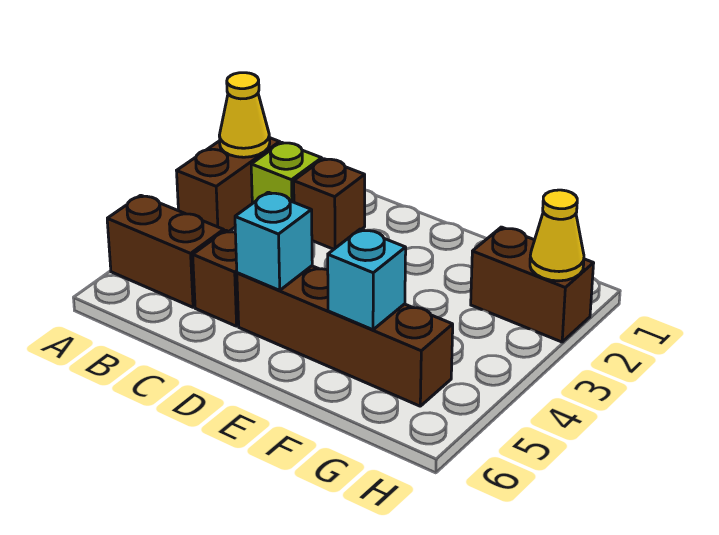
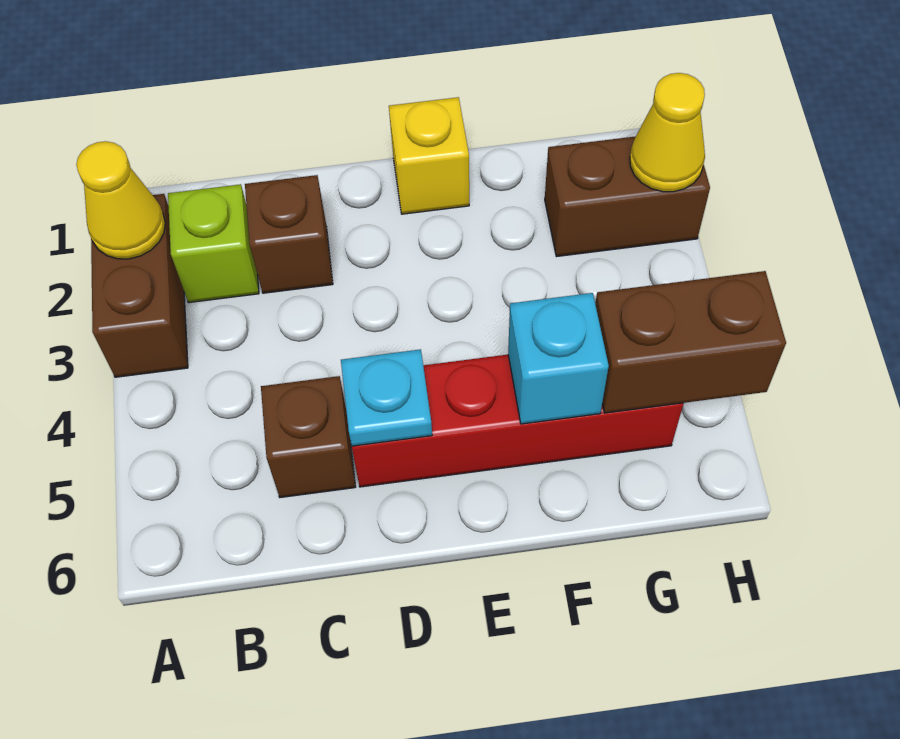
brown brick A5:B5 level 1 -> brown brick G5:H5 level 2
brown brick D5:G5 level 1 -> red brick D5:G5 level 1
cyan brick D5 level 2 -> cyan plate D5 level 2
none -> yellow brick E1 level 1

